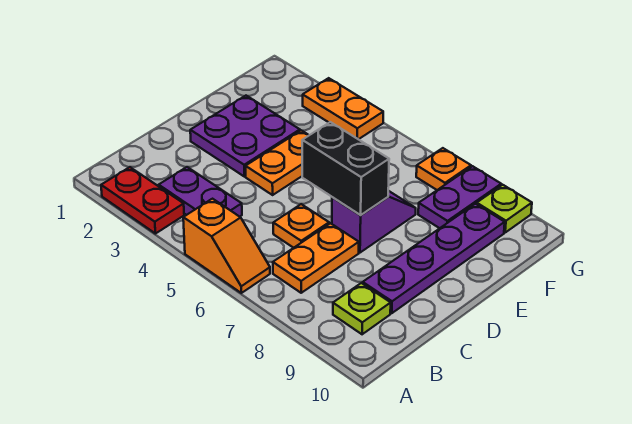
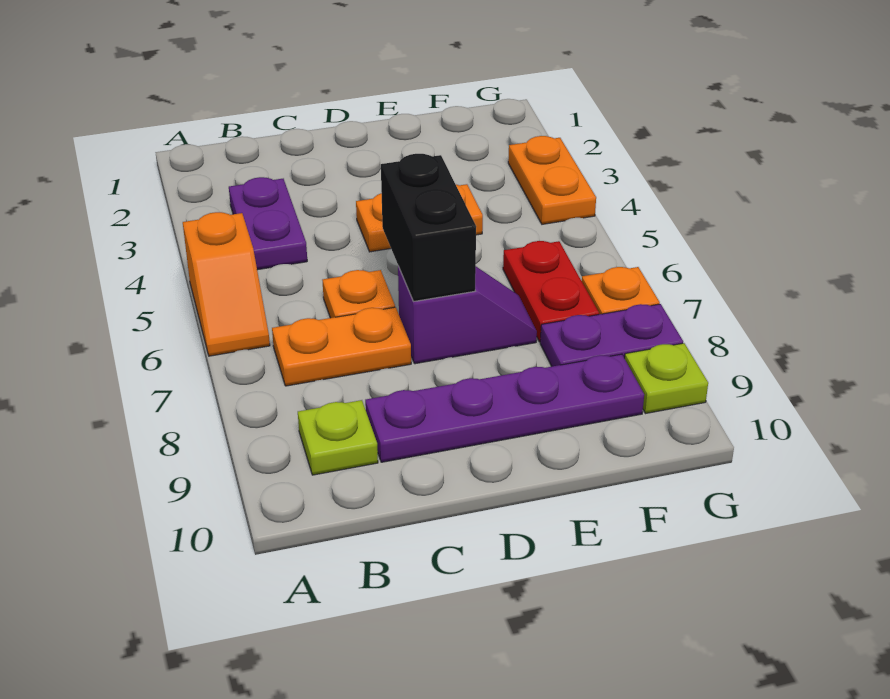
red plate A2:A3 level 1 -> red plate F6:F7 level 1
purple plate D2:E3 level 1 -> none

